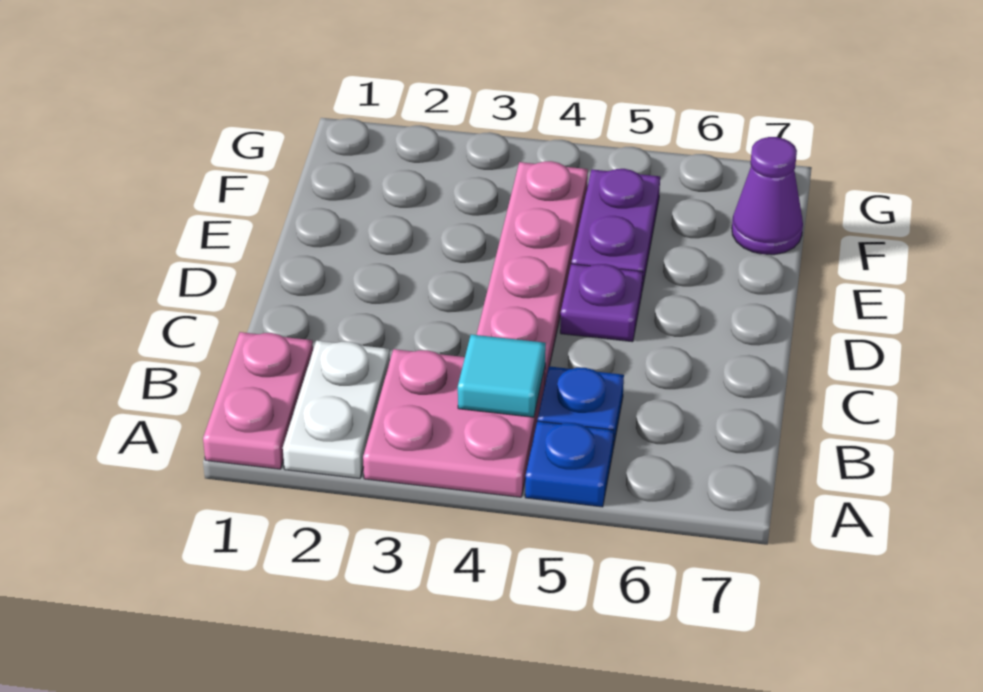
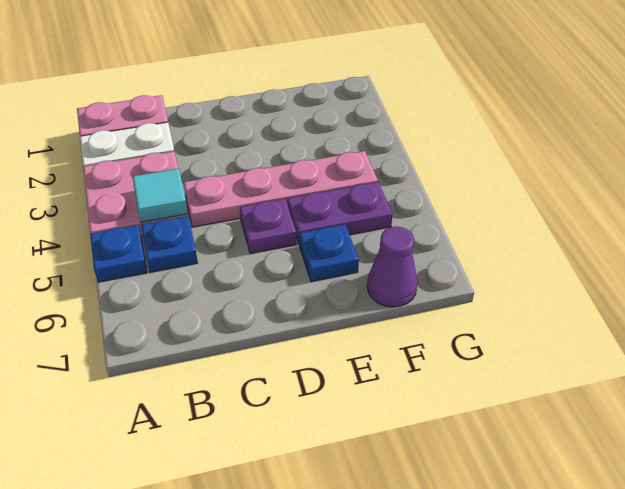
none -> blue plate E6 level 1

